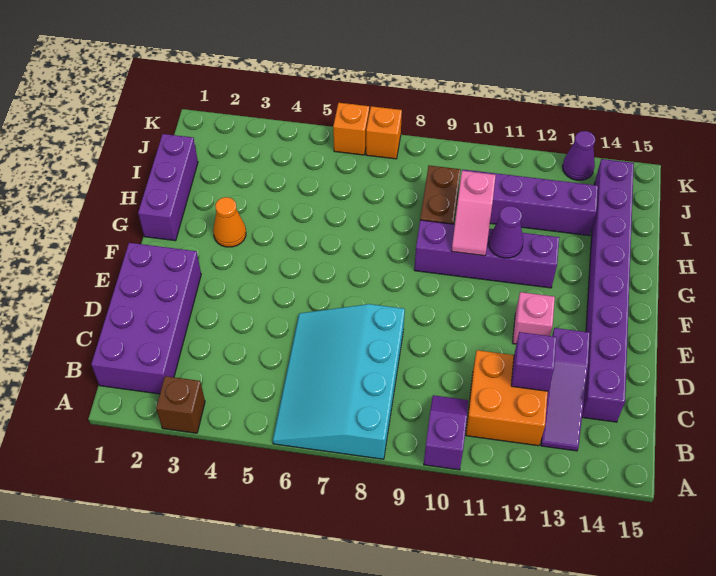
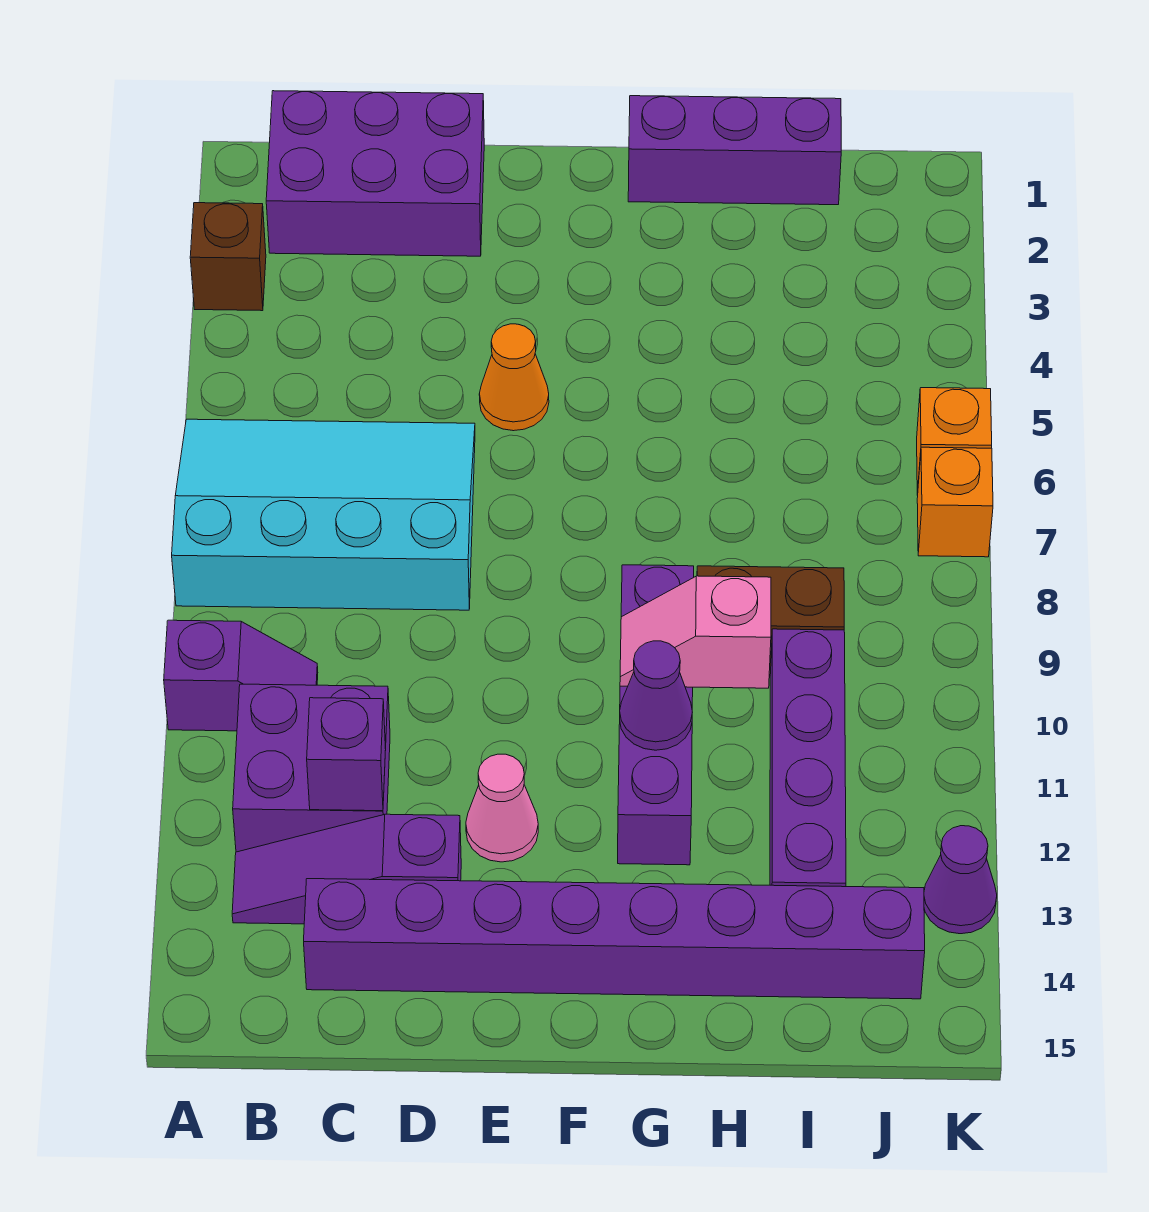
purple brick B1:E2 level 1 -> purple brick B1:D2 level 1
orange brick B11:C12 level 1 -> purple brick B11:C12 level 1
pink brick E12 level 1 -> pink cone E12 level 1
orange cone G3 level 1 -> orange cone E5 level 1

